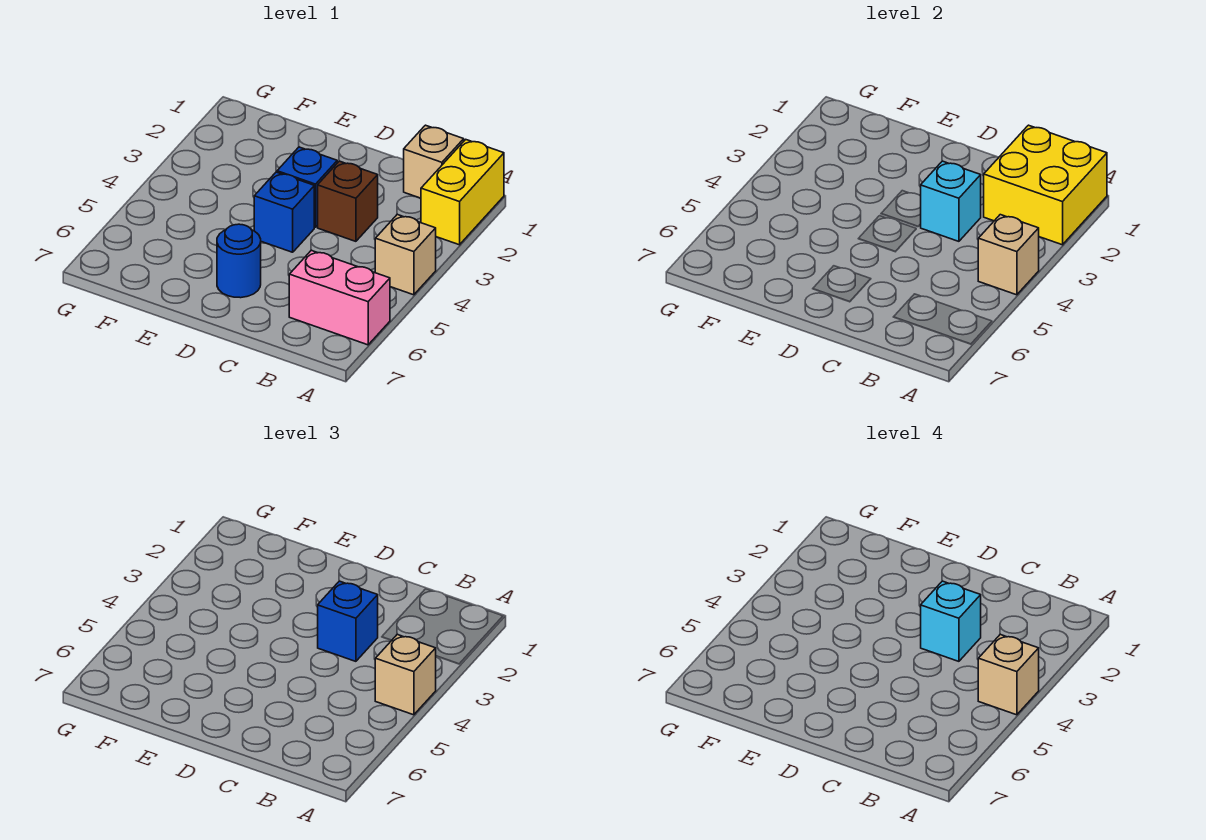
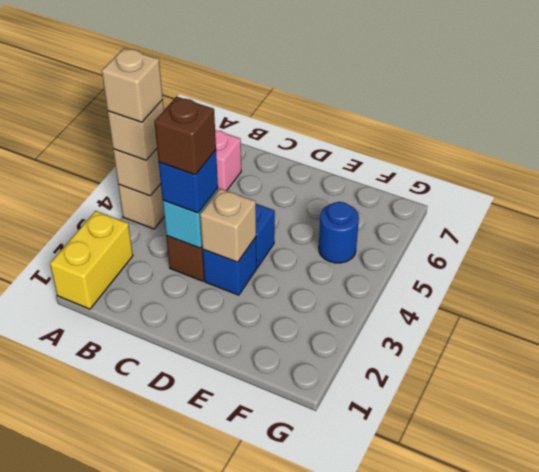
yellow brick A1:B2 level 2 -> none
tan brick B1 level 1 -> tan brick D3 level 2
cyan brick C3 level 4 -> brown brick C3 level 4
blue round brick D6 level 1 -> blue round brick F5 level 1

